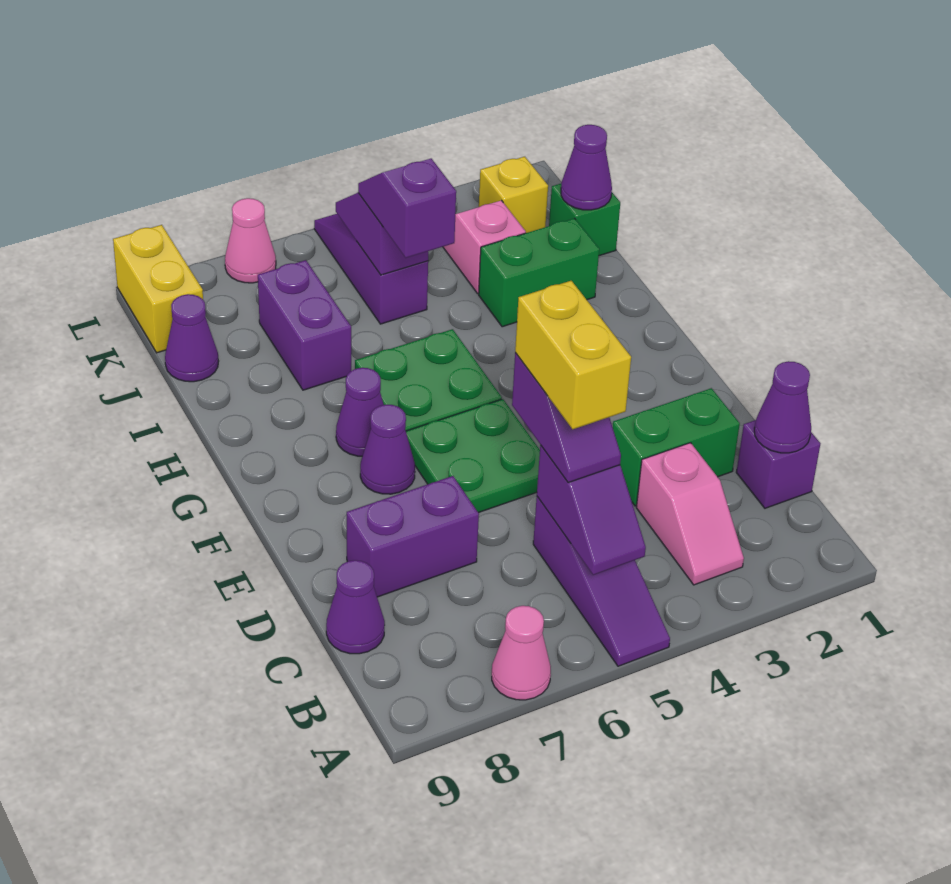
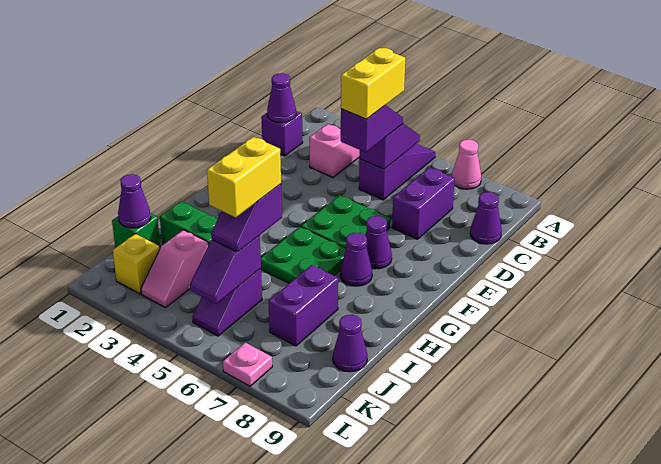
green brick D2:D3 level 1 -> none
purple brick D7:D8 level 1 -> purple brick C7:D7 level 1
purple slope J5:L5 level 1 top J -> purple slope J5:K5 level 1 top J
yellow brick K9:L9 level 1 -> yellow brick I5:J5 level 4
pink cone L7 level 1 -> pink plate L7 level 1

